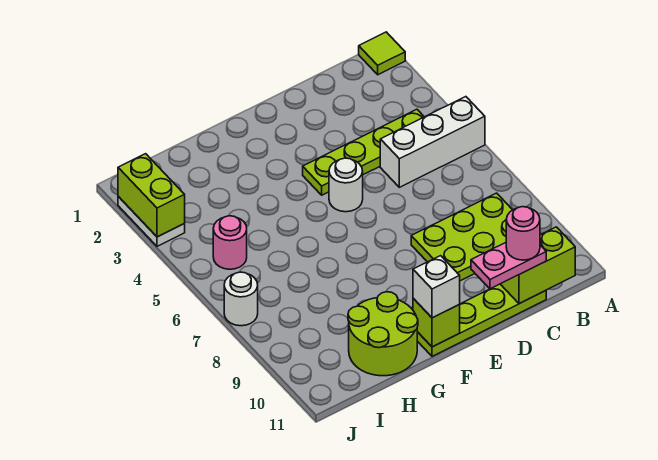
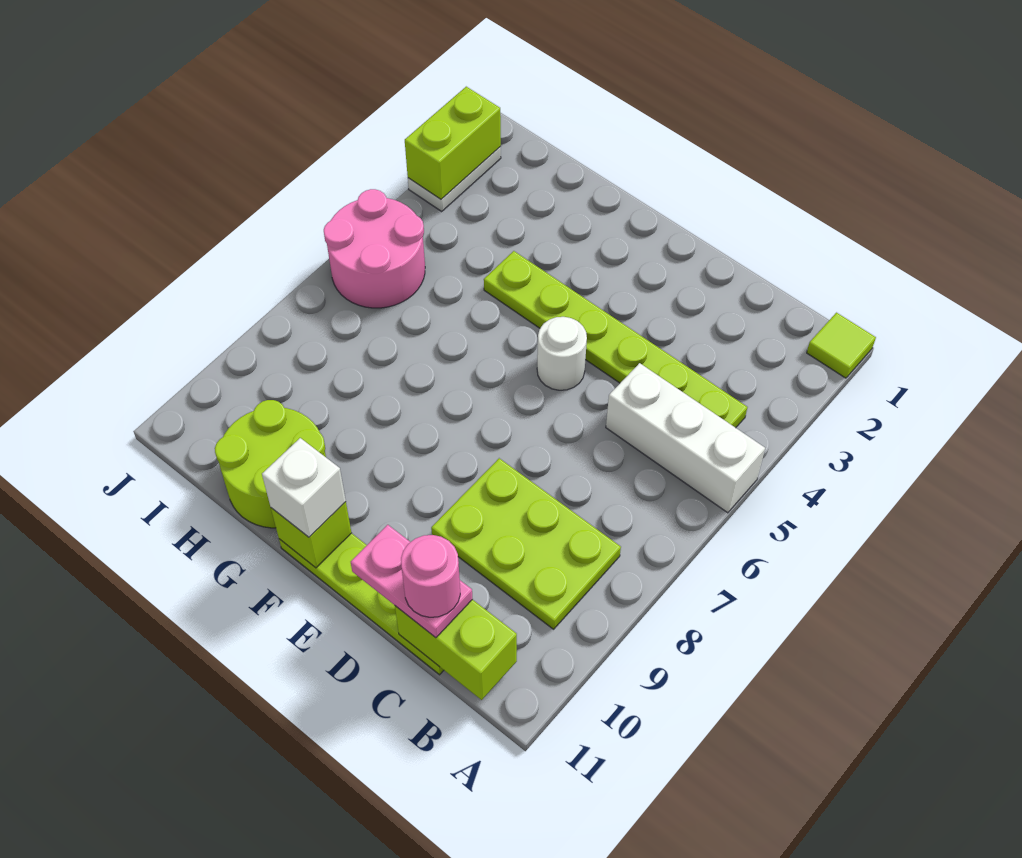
lime plate B4:E4 level 1 -> lime plate B4:G4 level 1
pink round brick I5 level 1 -> pink round brick I5:J6 level 1
white round brick J7 level 1 -> none

